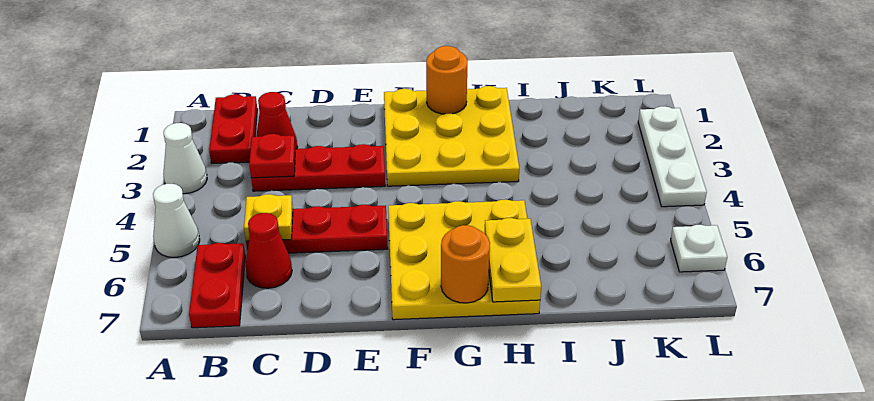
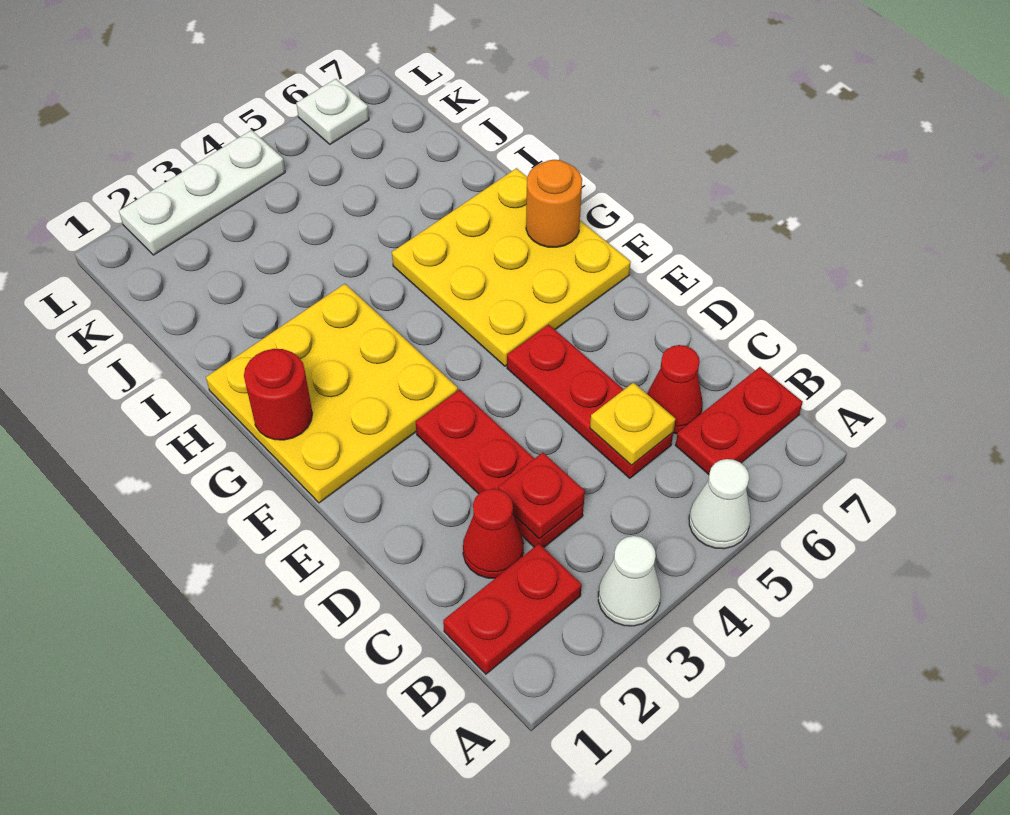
orange round brick G1 level 2 -> red round brick G1 level 2
yellow plate H6:H7 level 2 -> none

